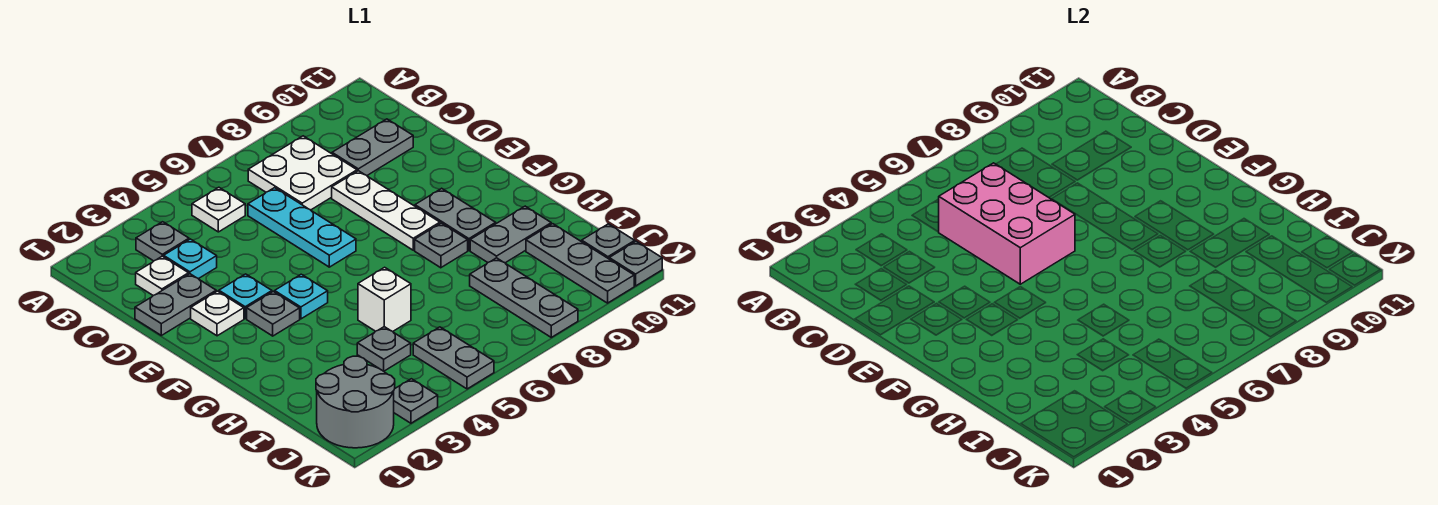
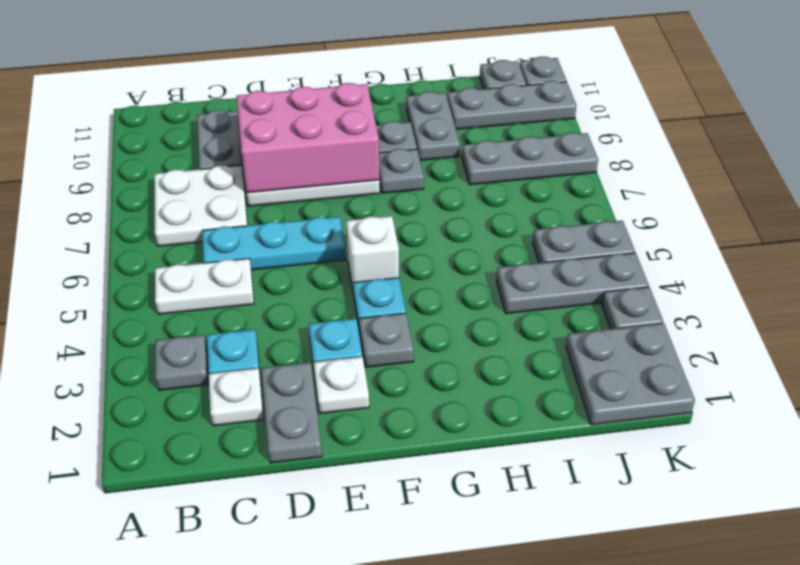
white plate B5 level 1 -> white plate B5:C5 level 1
pink brick C5:E6 level 2 -> pink brick D8:F9 level 2
white brick H5 level 1 -> white brick F5 level 1
grey plate I4 level 1 -> grey plate I4:K4 level 1
grey round brick J1:K2 level 1 -> grey plate J1:K2 level 1

